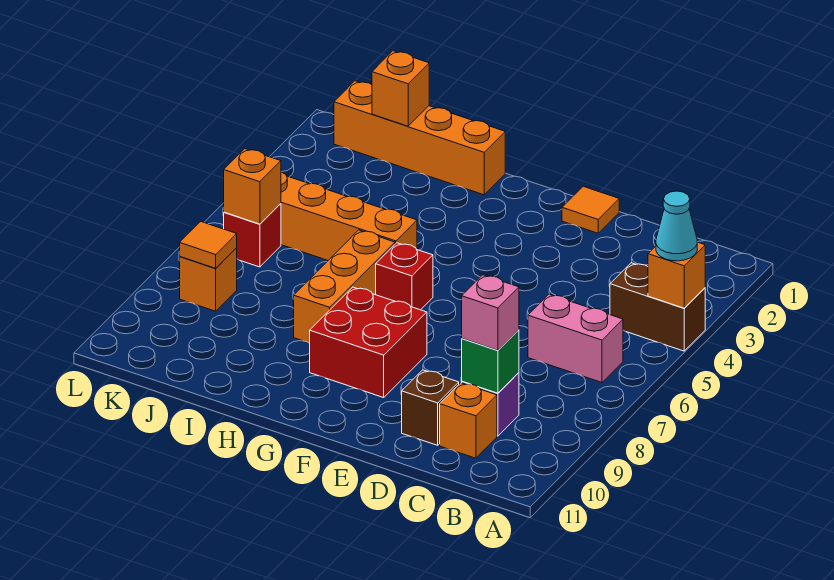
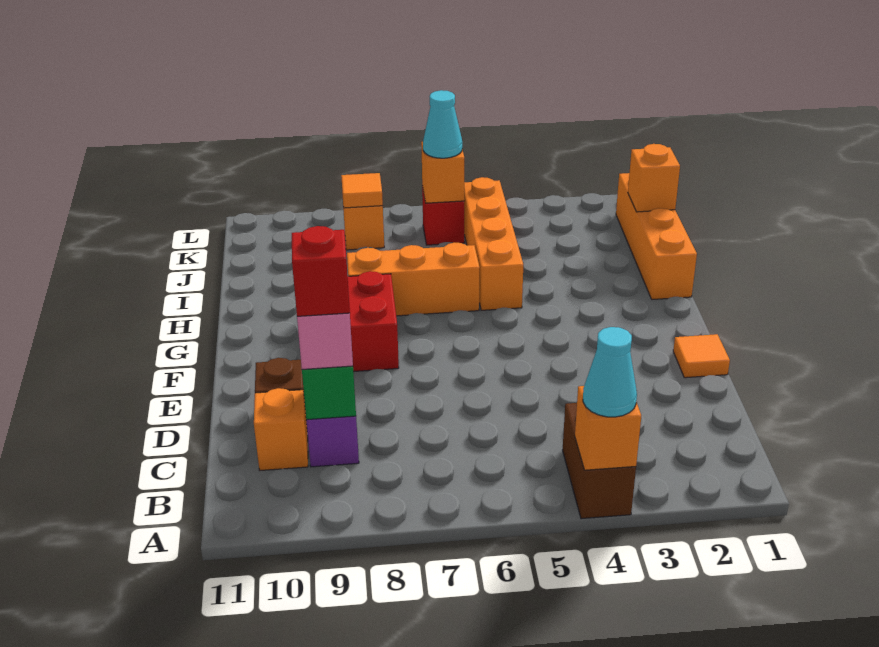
pink brick B6:C6 level 1 -> none
red brick G6 level 1 -> red brick C9 level 4
none -> cyan cone K6 level 3

